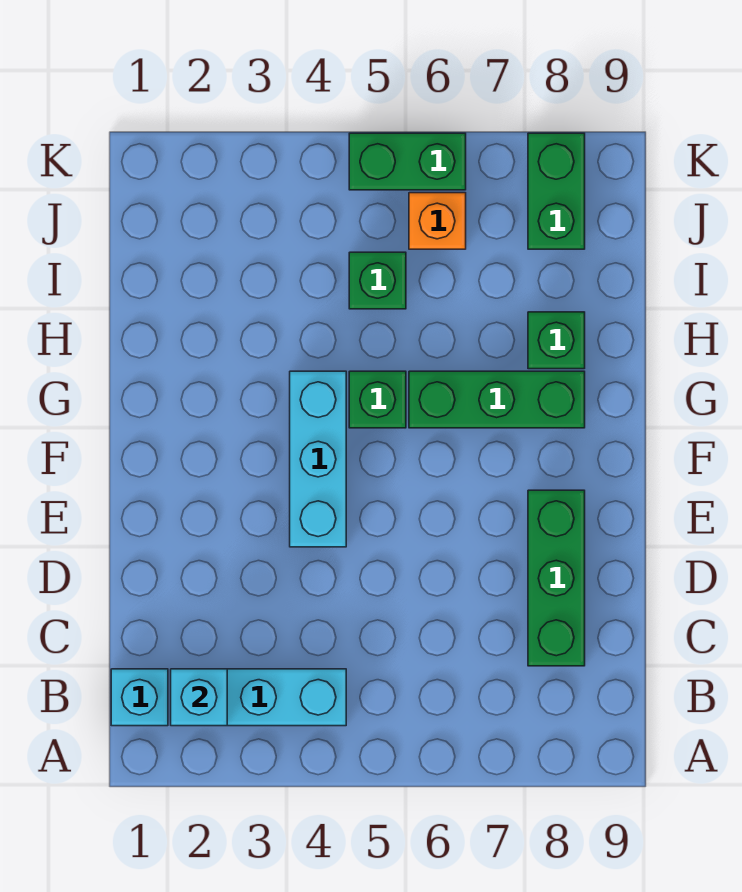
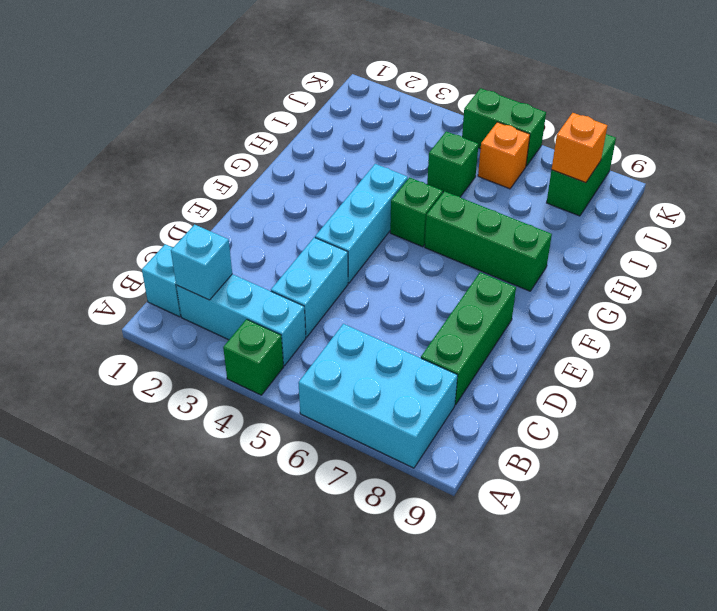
none -> cyan brick A6:B8 level 1
none -> cyan brick C4:D4 level 1
green brick H8 level 1 -> green brick A4 level 1
none -> orange brick J8 level 2

